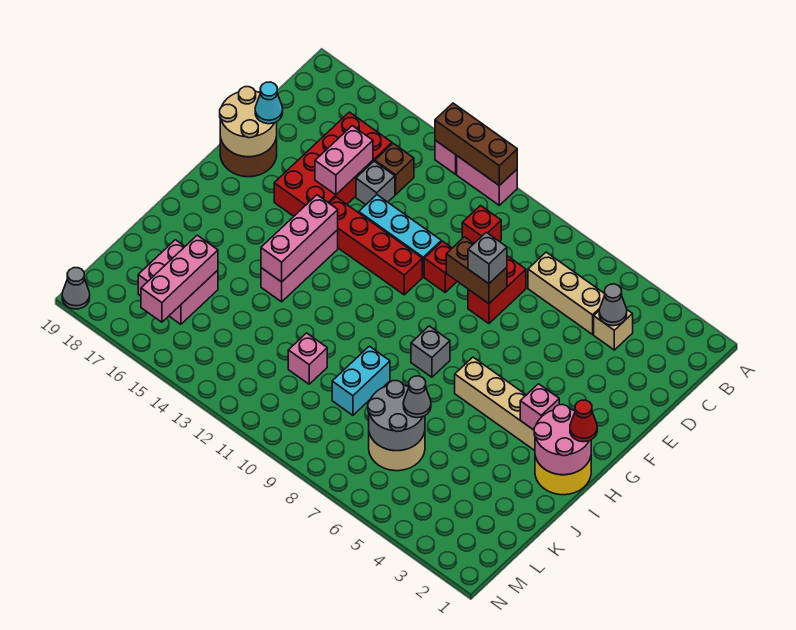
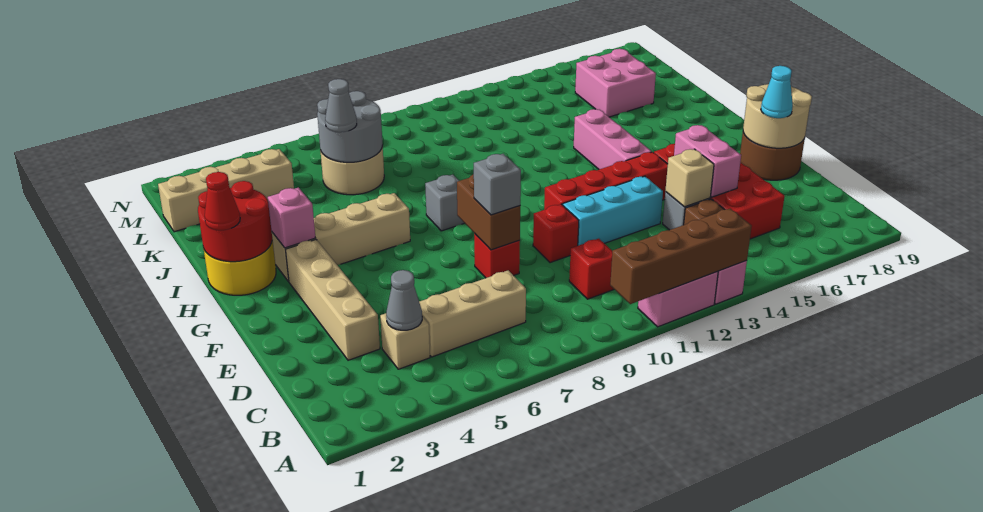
brown brick A11:A13 level 2 -> brown brick A10:A13 level 2
none -> tan brick D3:G3 level 1
red brick D8:E8 level 1 -> red brick E8 level 1
none -> tan brick D14 level 2
brown brick E8:E9 level 2 -> brown brick E8:F8 level 2
pink brick G14:I14 level 2 -> none
pink round brick H1:I2 level 2 -> red round brick H1:I2 level 2
cyan brick J9:K9 level 1 -> none
pink brick K11 level 1 -> none
pink brick K16:M16 level 2 -> none
none -> tan brick L1:L4 level 1
grey cone N19 level 1 -> none

